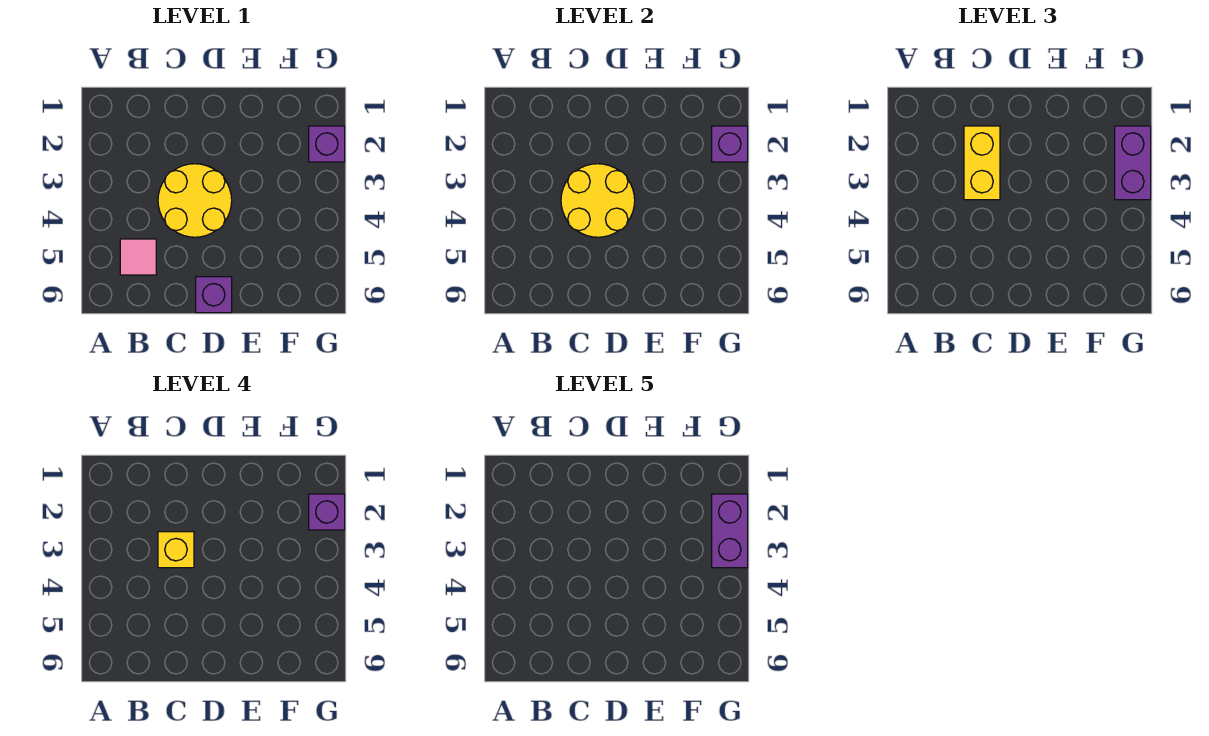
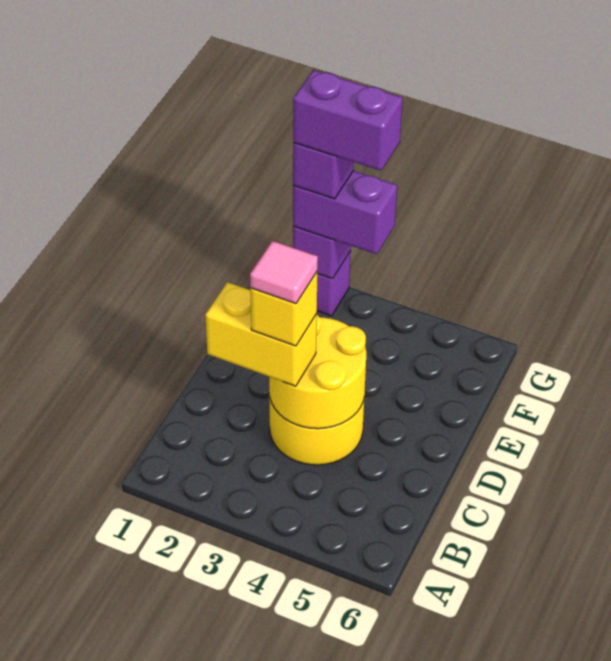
pink tile B5 level 1 -> pink tile C3 level 5
purple brick D6 level 1 -> none

